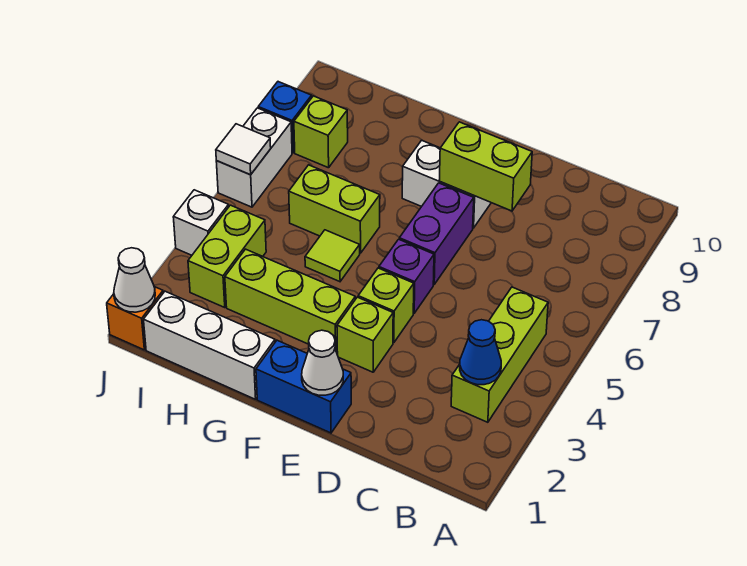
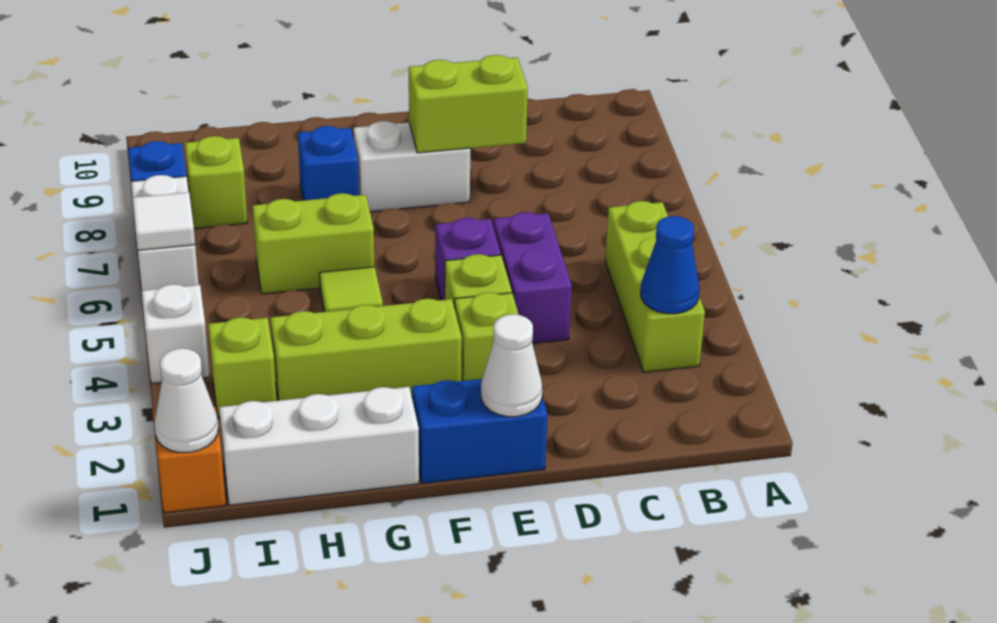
purple brick E6:E7 level 1 -> purple brick D4:D5 level 1
none -> blue brick G8 level 1
lime brick I3:I4 level 1 -> lime brick I3 level 1

